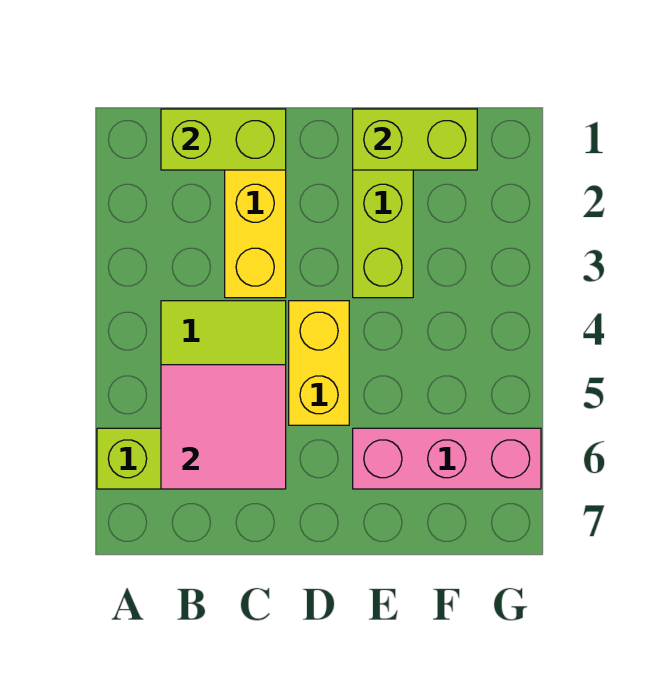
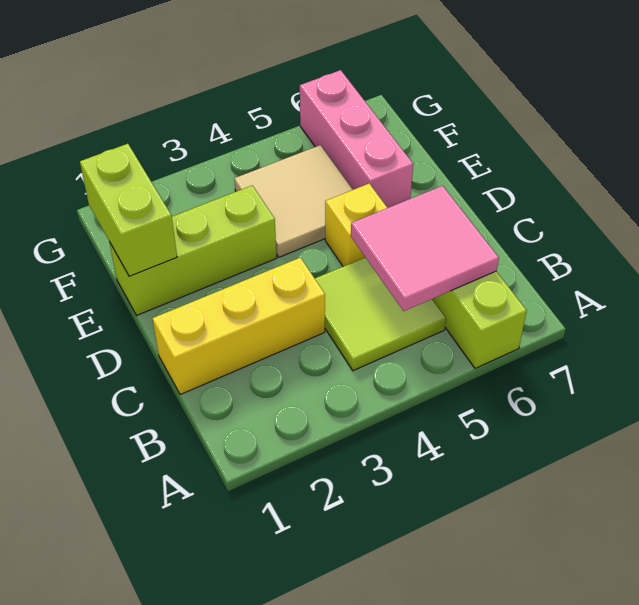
lime brick B1:C1 level 2 -> none
yellow brick D4:D5 level 1 -> yellow brick D5 level 1
none -> tan tile E4:F5 level 1

